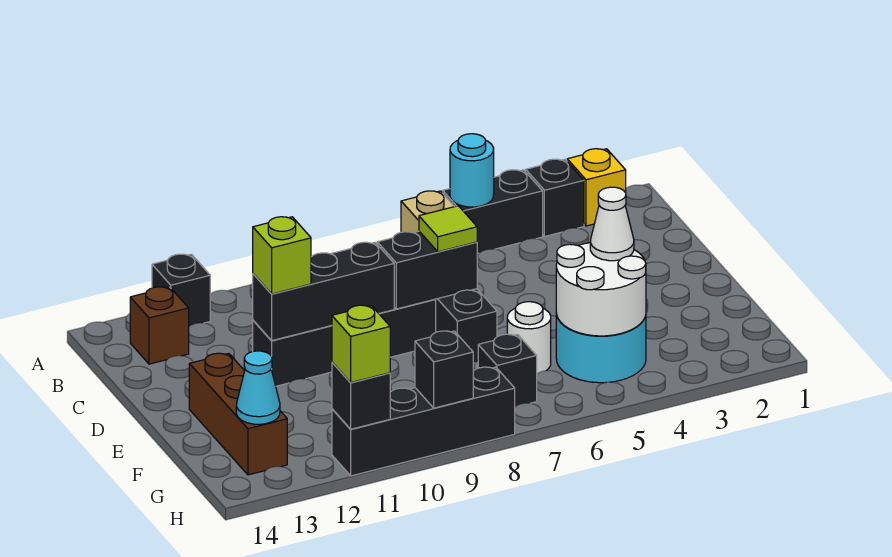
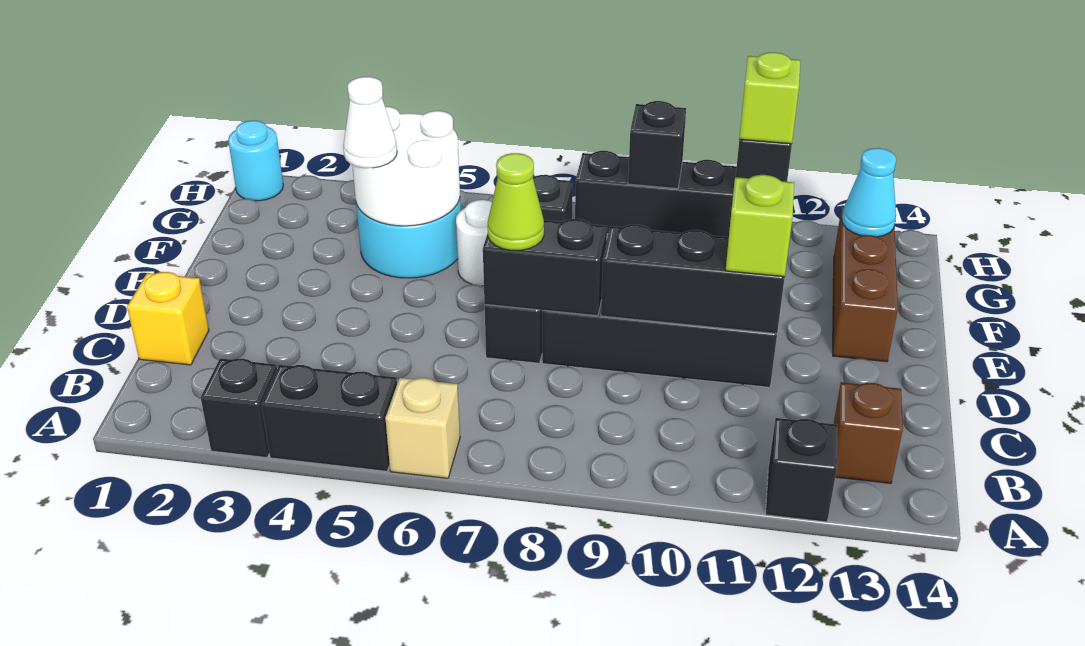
yellow brick A2 level 1 -> yellow brick C1 level 1
cyan round brick A5 level 2 -> cyan round brick H1 level 1
lime tile D7 level 3 -> lime cone D7 level 3

